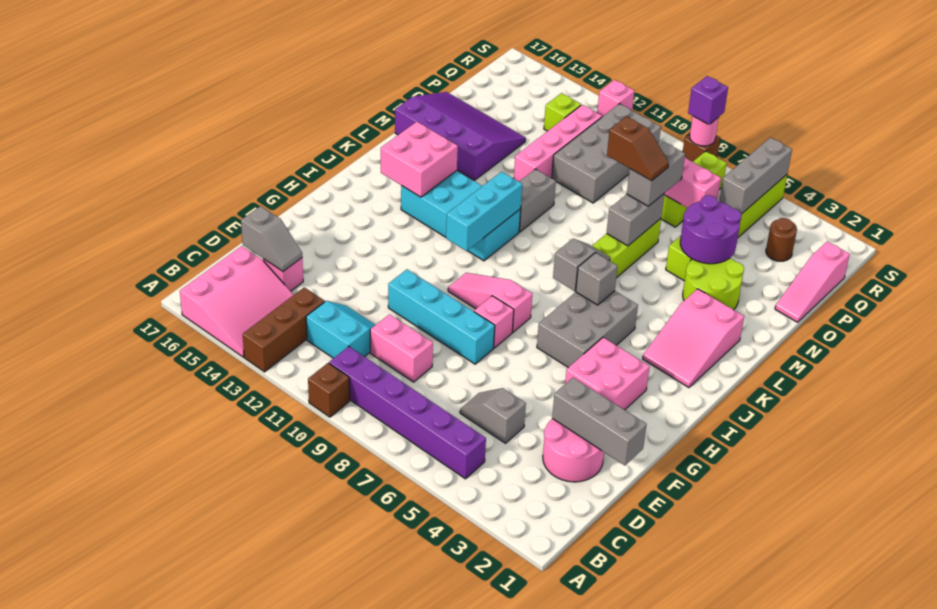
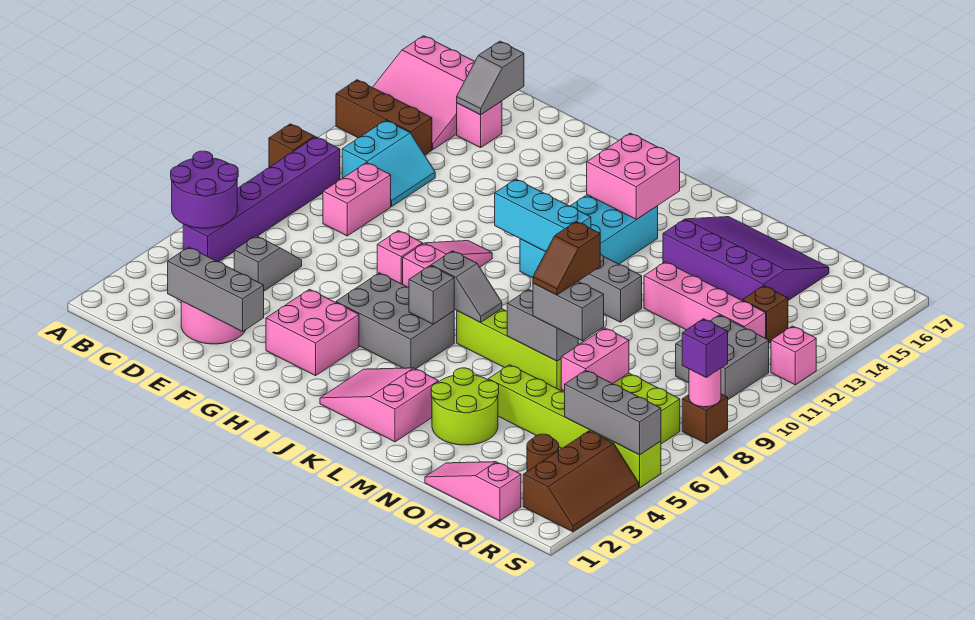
grey brick E1:E3 level 2 -> grey brick D2:F2 level 2
cyan brick F8:F11 level 1 -> none
purple slope M14:O17 level 1 top M -> purple slope M14:P16 level 1 top 14
purple round brick N4:O5 level 2 -> purple round brick A5:B6 level 2
grey brick O10:R11 level 1 -> grey brick Q10:R11 level 1
lime brick Q13 level 1 -> brown brick Q13 level 1
none -> brown slope R2:S4 level 1 top R

